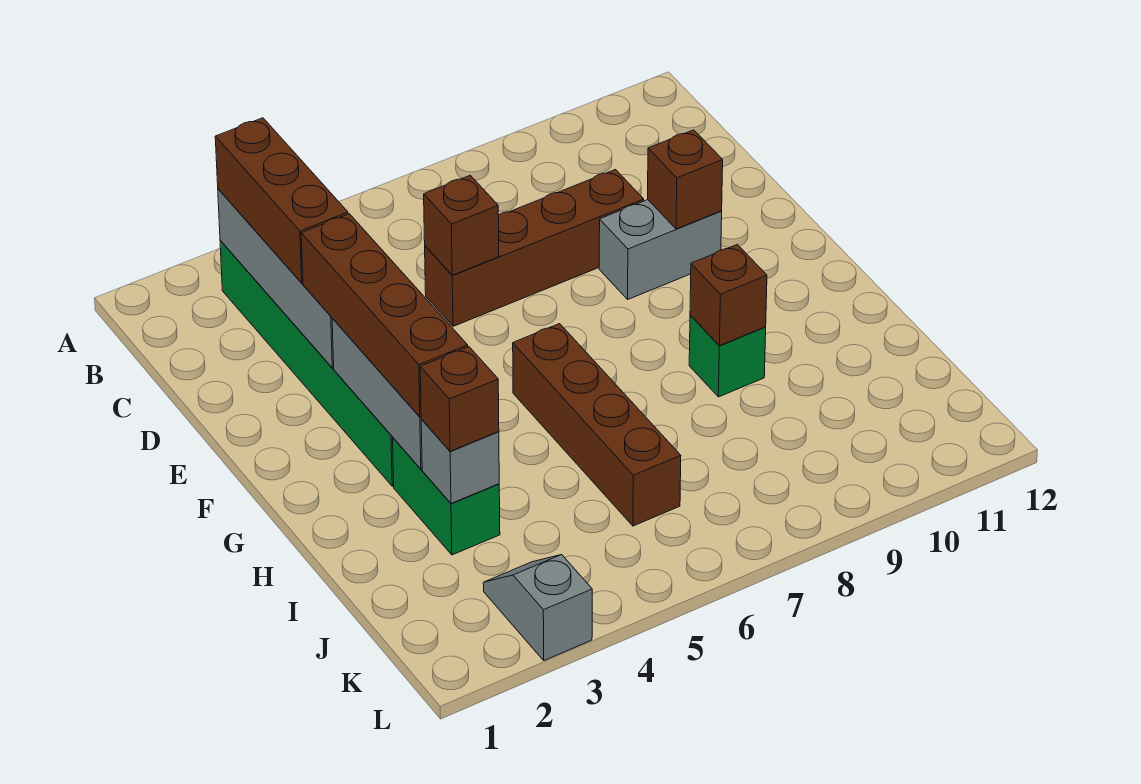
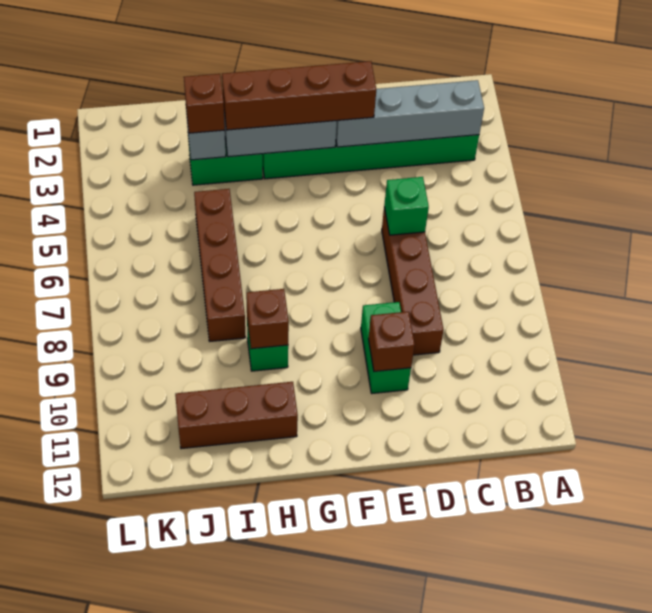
brown brick B3:D3 level 3 -> brown brick H11:J11 level 1
brown brick D6 level 2 -> green brick D6 level 2
grey brick E9:E10 level 1 -> green brick E9:E10 level 1
brown brick G6:J6 level 1 -> brown brick I5:I8 level 1
grey slope K3:L3 level 1 top L -> none

